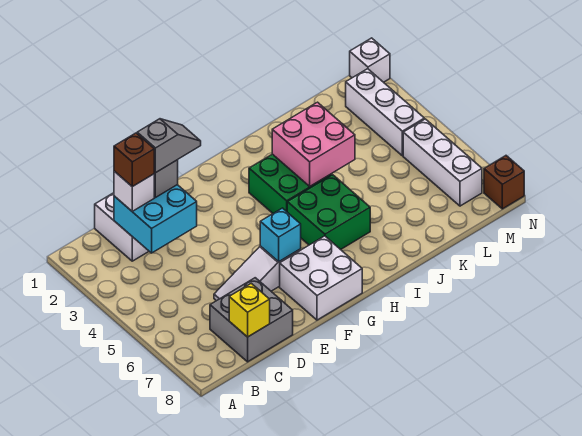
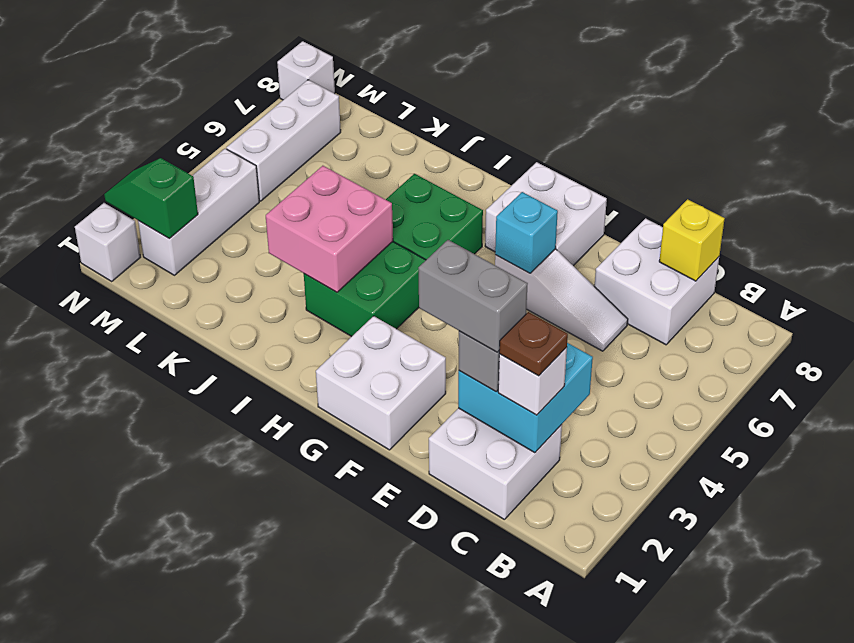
brown brick C2 level 4 -> brown plate C2 level 4
grey brick C7:D8 level 1 -> white brick C7:D8 level 1
grey slope D2:E2 level 4 top D -> grey brick D2:E2 level 4
none -> white brick F1:G2 level 1
none -> green slope M2:N2 level 2 top M
brown brick N8 level 1 -> white brick N8 level 1

